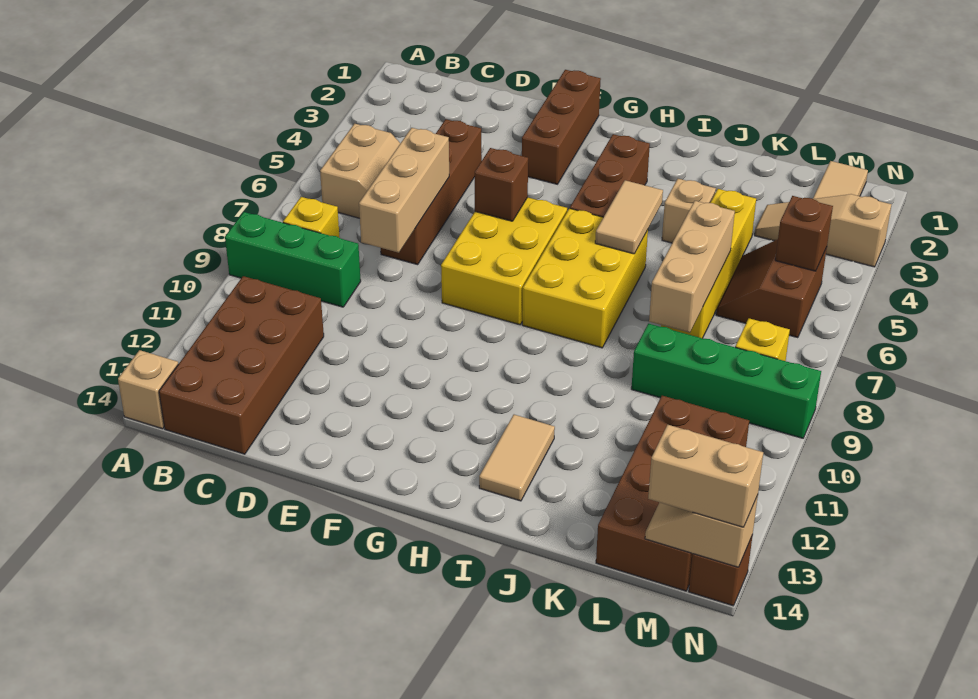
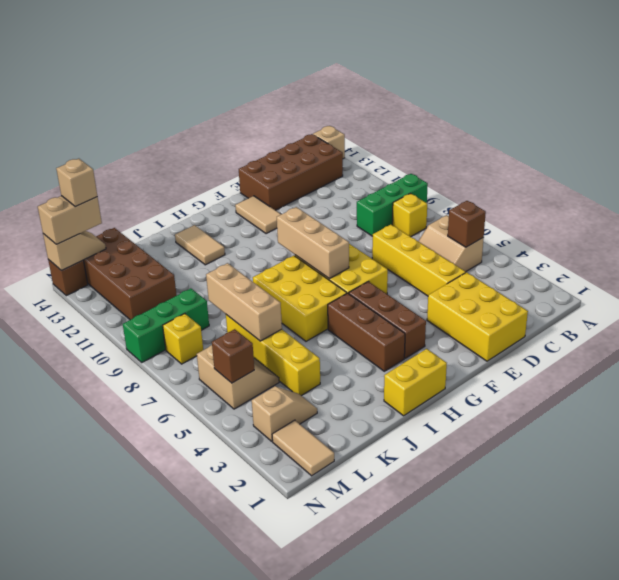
brown brick B11:C14 level 1 -> brown brick B13:E14 level 1
none -> yellow brick D1:E3 level 1
brown brick D4:D7 level 1 -> yellow brick D4:D7 level 1
tan brick D6:D8 level 2 -> tan brick G7:G9 level 2
brown brick F1:F3 level 1 -> brown brick G3:G5 level 1
brown brick F6 level 2 -> brown brick B5 level 2
none -> yellow brick H1:I1 level 1
tan tile I5:I6 level 2 -> tan tile F12:F13 level 1
tan brick J4 level 1 -> tan brick M14 level 4
green brick K9:N9 level 1 -> green brick L9:N9 level 1
tan slope L3:N3 level 1 top N -> tan slope L3:M3 level 1 top M
brown slope L5:M6 level 1 top M -> tan slope L5:M6 level 1 top M

